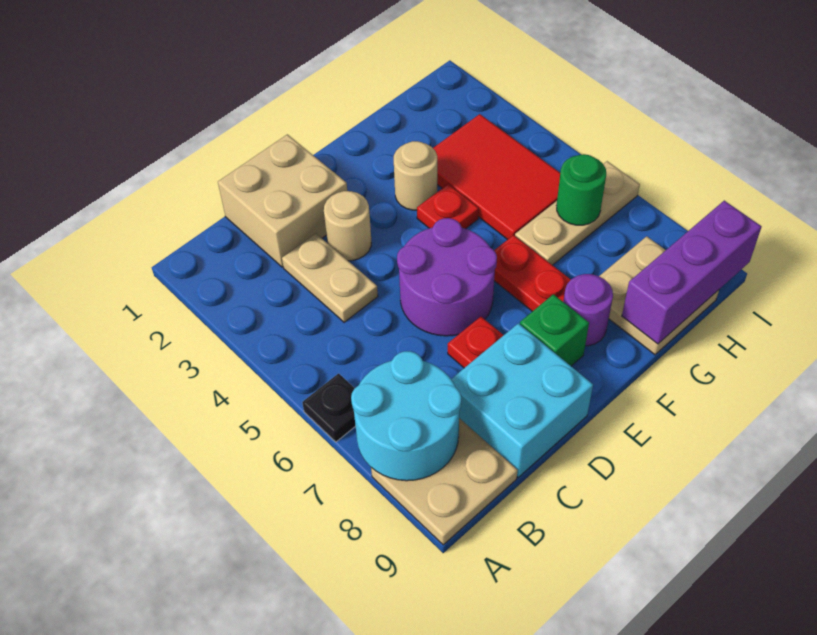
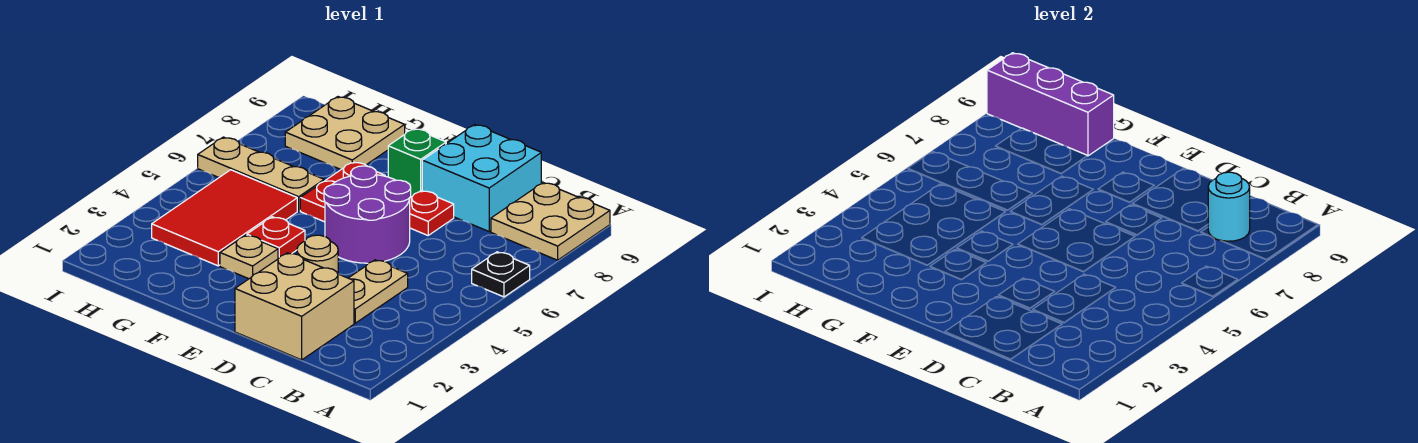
cyan round brick A7:B8 level 2 -> cyan round brick B8 level 2
tan round brick F3 level 1 -> tan plate F3 level 1
purple round brick F8 level 1 -> none
green round brick H6 level 2 -> none

